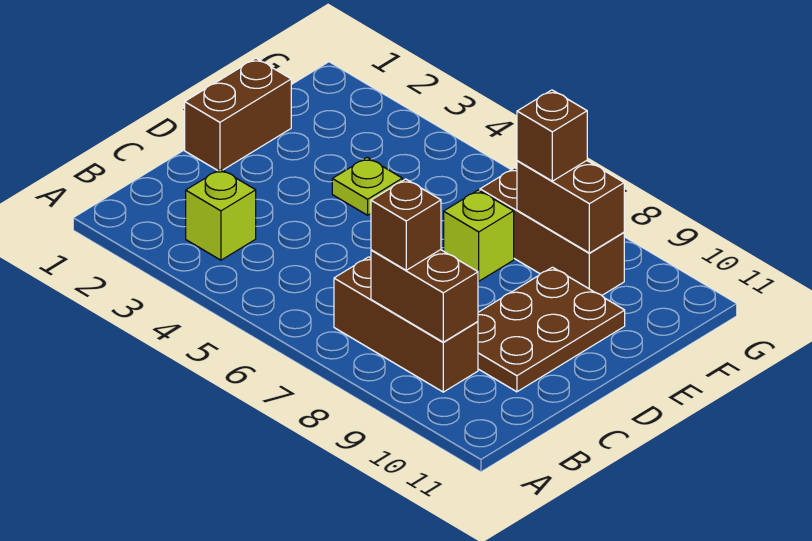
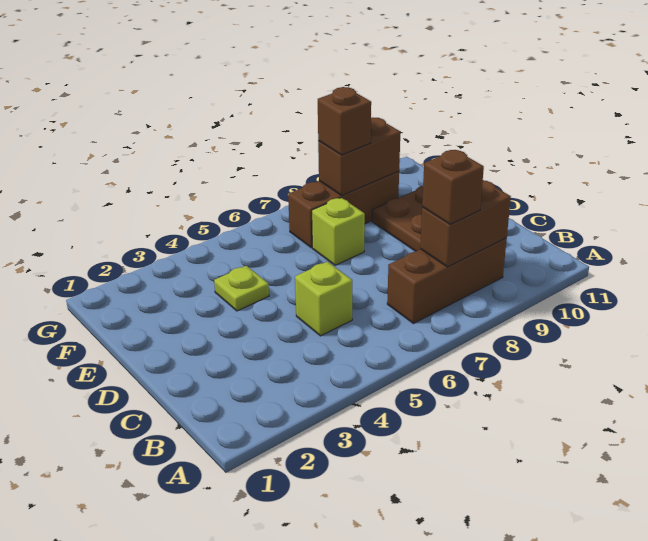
lime brick B3 level 1 -> lime brick C5 level 1
brown brick D1:E1 level 1 -> none

